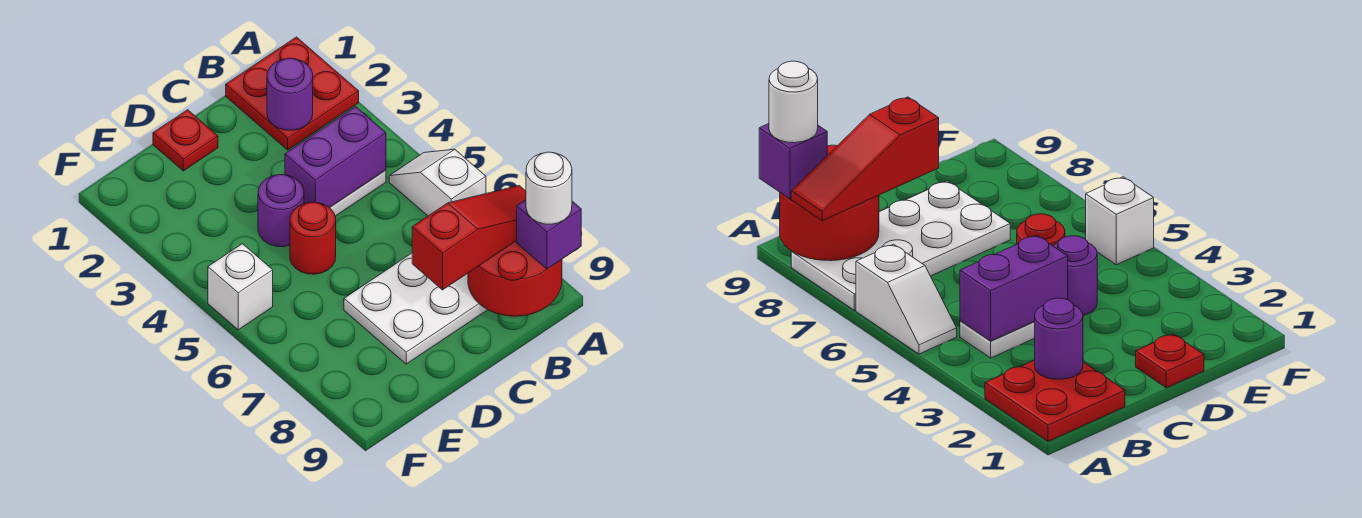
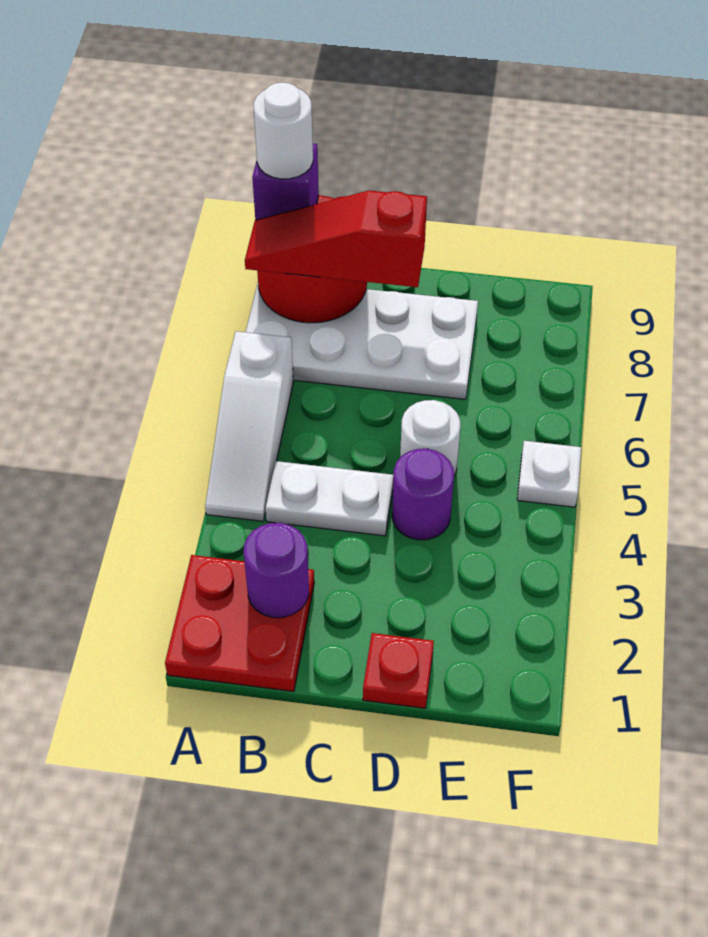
white slope A5:A6 level 1 top 6 -> white slope A4:A6 level 1 top 6
purple brick B4:C4 level 2 -> none
red round brick D5 level 1 -> white round brick D5 level 1
white brick F5 level 1 -> white plate F5 level 1

